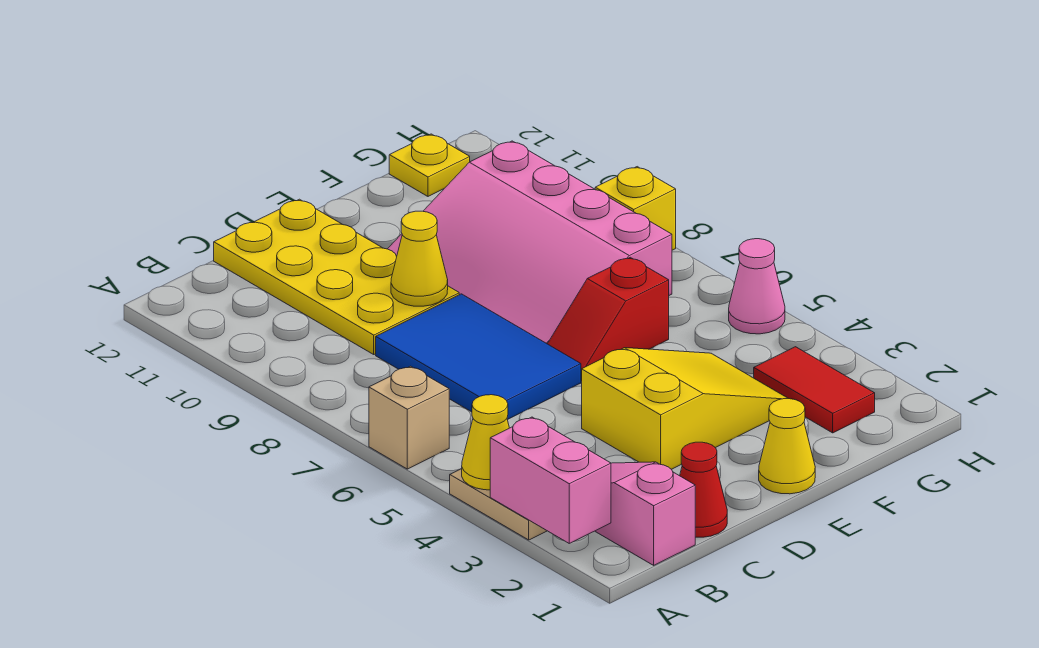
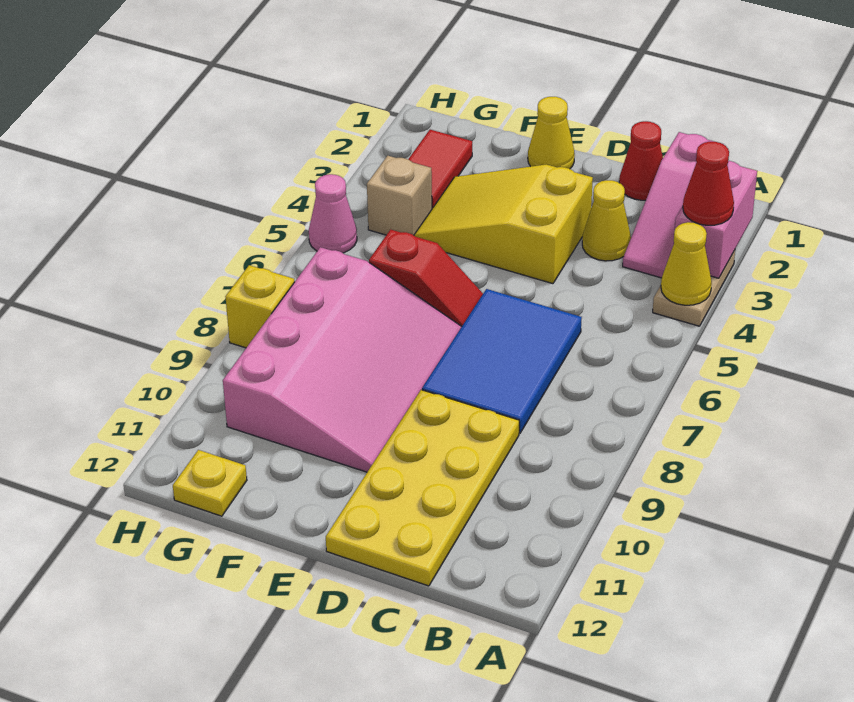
none -> red cone A3 level 3
tan brick A6 level 1 -> tan brick G4 level 1
yellow cone D9 level 2 -> yellow cone C3 level 1

